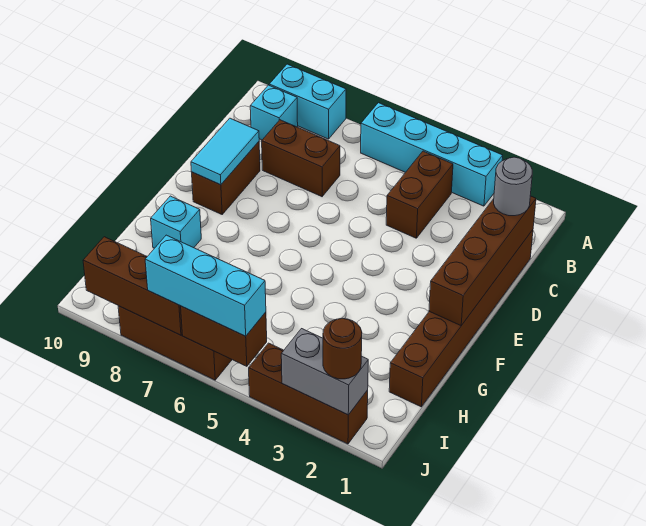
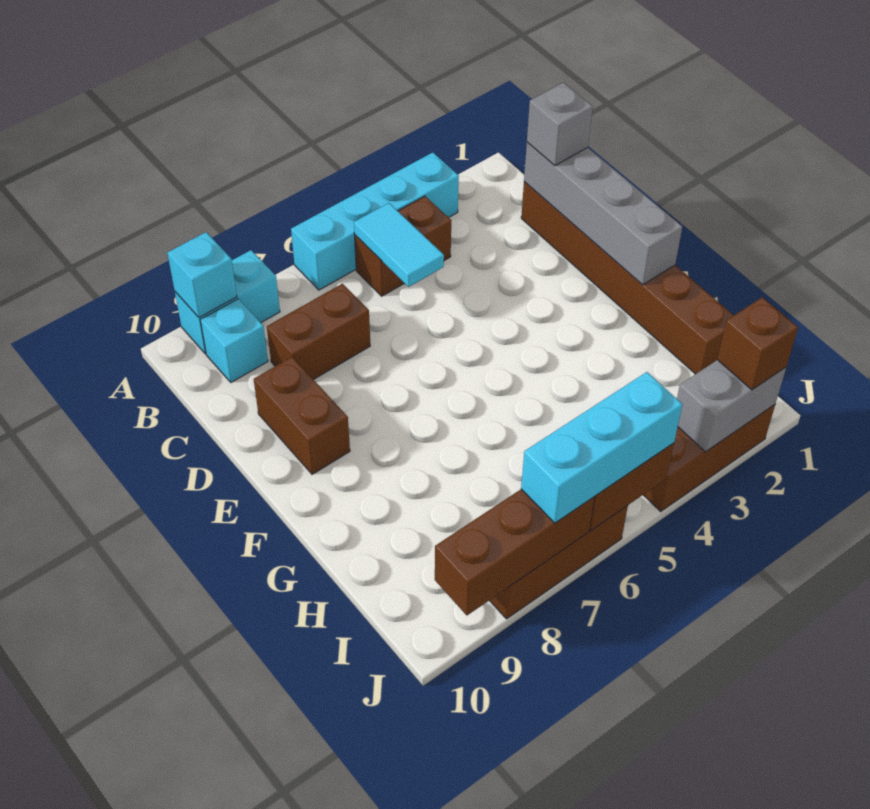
brown brick B4:C4 level 1 -> brown brick B4:B5 level 1
brown brick C1:F1 level 2 -> grey brick C1:F1 level 2
grey round brick C1 level 3 -> grey brick C1 level 3
cyan tile D9:E9 level 2 -> cyan tile B5:C5 level 2
cyan brick G9 level 1 -> cyan brick A9 level 2
brown round brick J2 level 3 -> brown brick J2 level 3

